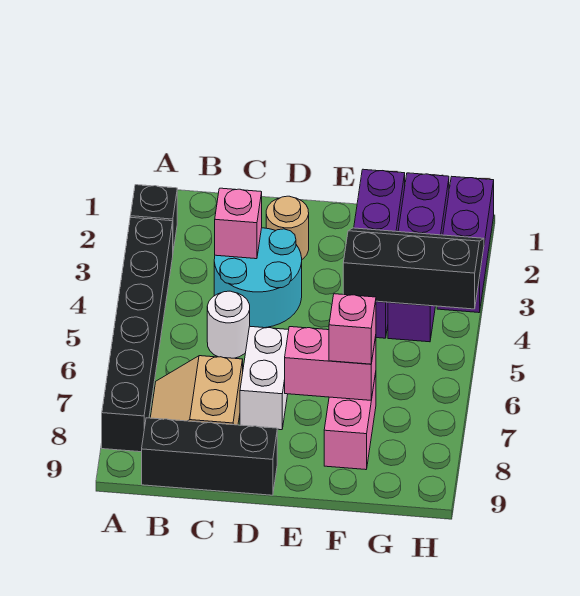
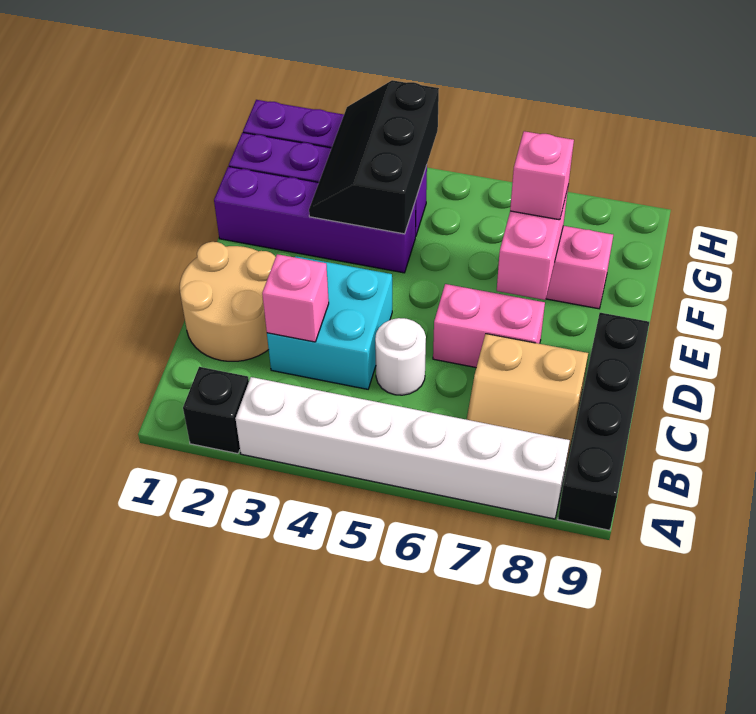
black brick A3:A8 level 1 -> white brick A3:A8 level 1
black brick B9:D9 level 1 -> black brick A9:D9 level 1
cyan round brick C3:D4 level 1 -> cyan brick C3:D4 level 1
tan round brick D2 level 1 -> tan round brick C1:D2 level 1
white brick D6:D7 level 1 -> pink brick D6:D7 level 1

